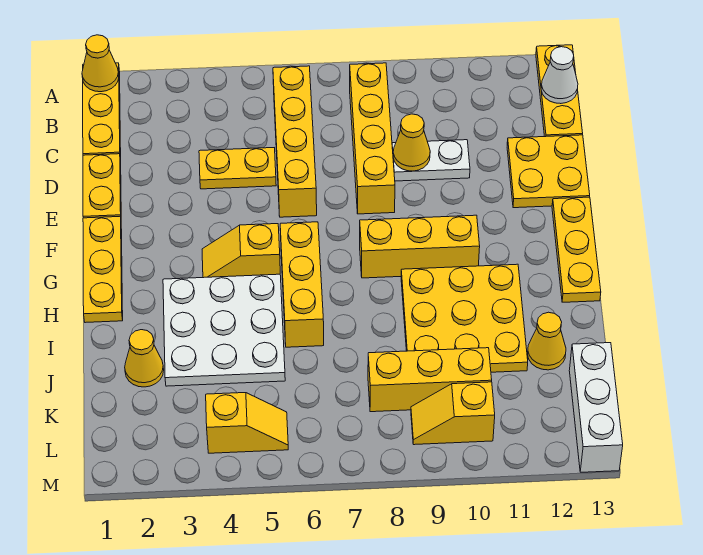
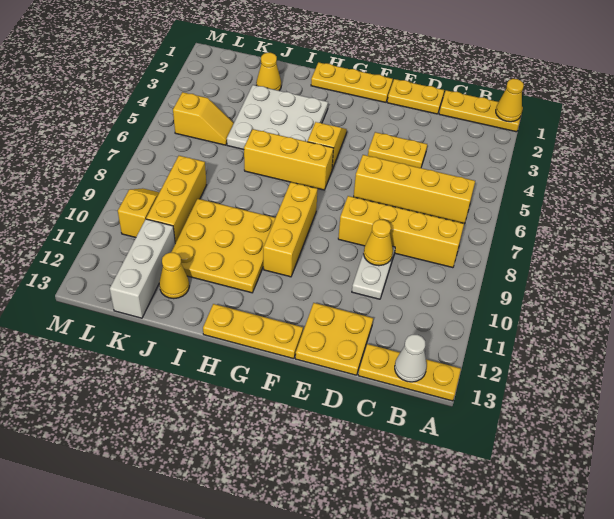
yellow plate D4:D5 level 1 -> yellow plate D4:E4 level 1
white brick K13:M13 level 1 -> white brick K11:K13 level 1
yellow slope L4:L5 level 1 top 4 -> yellow slope K5:L5 level 1 top L

